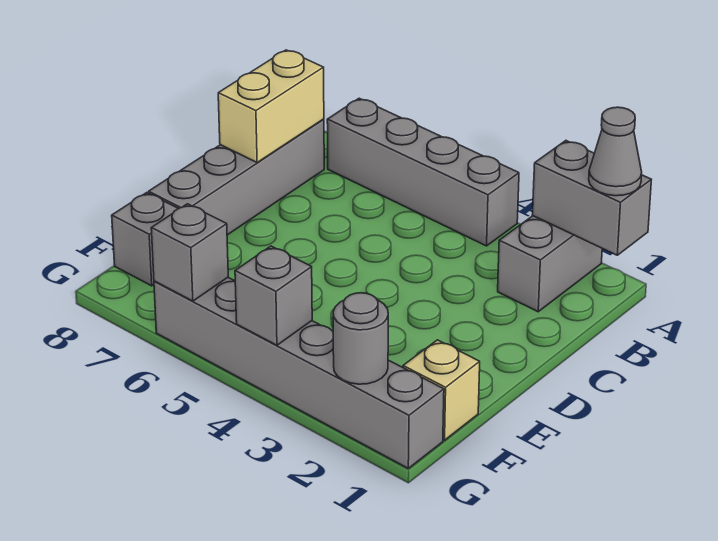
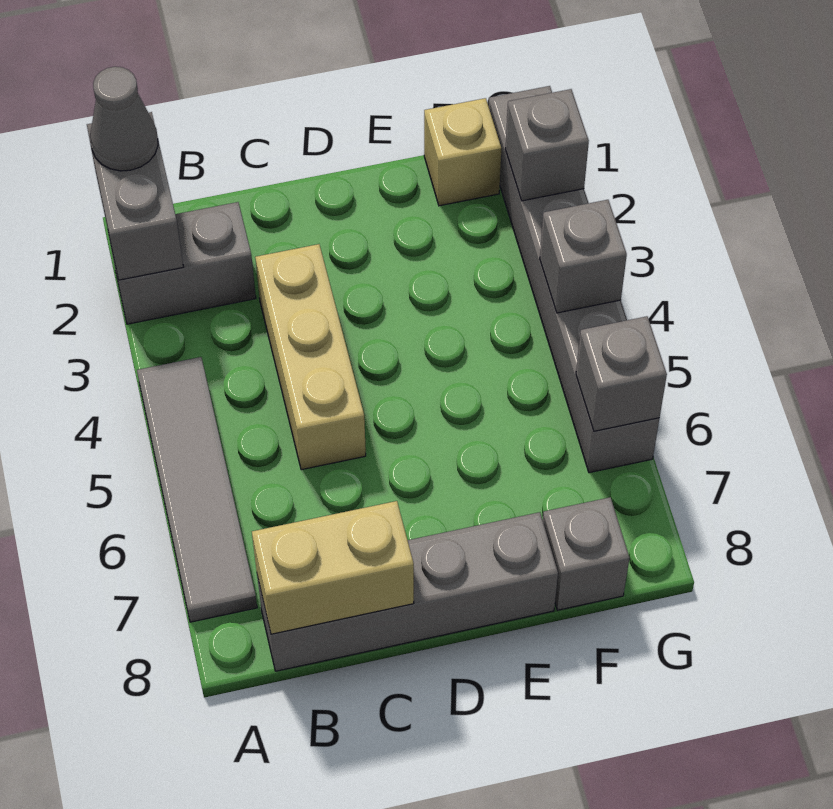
grey brick A4:A7 level 1 -> grey tile A4:A7 level 1
none -> tan brick C3:C5 level 1
grey round brick G2 level 2 -> grey brick G2 level 2

